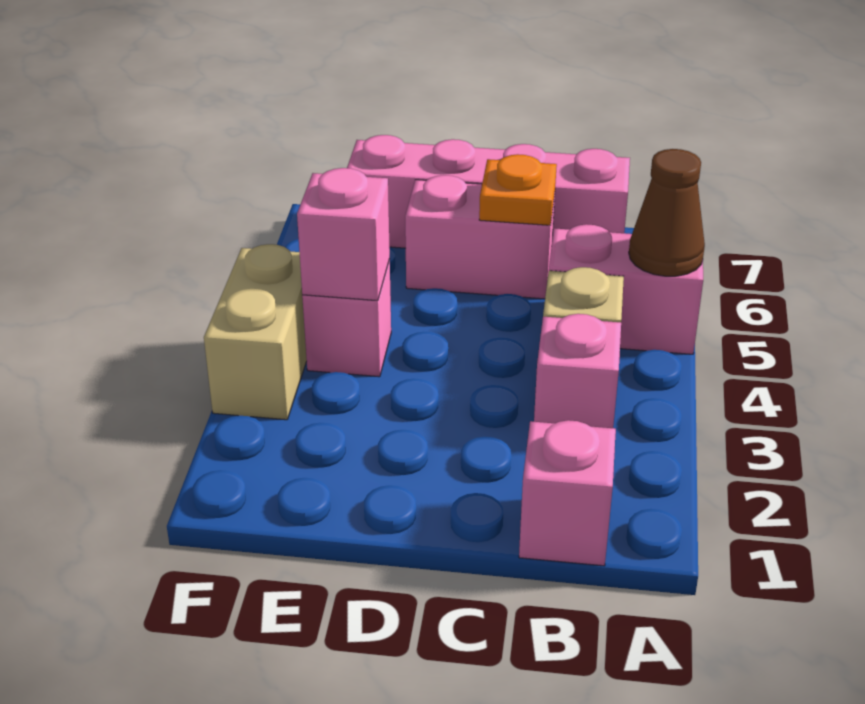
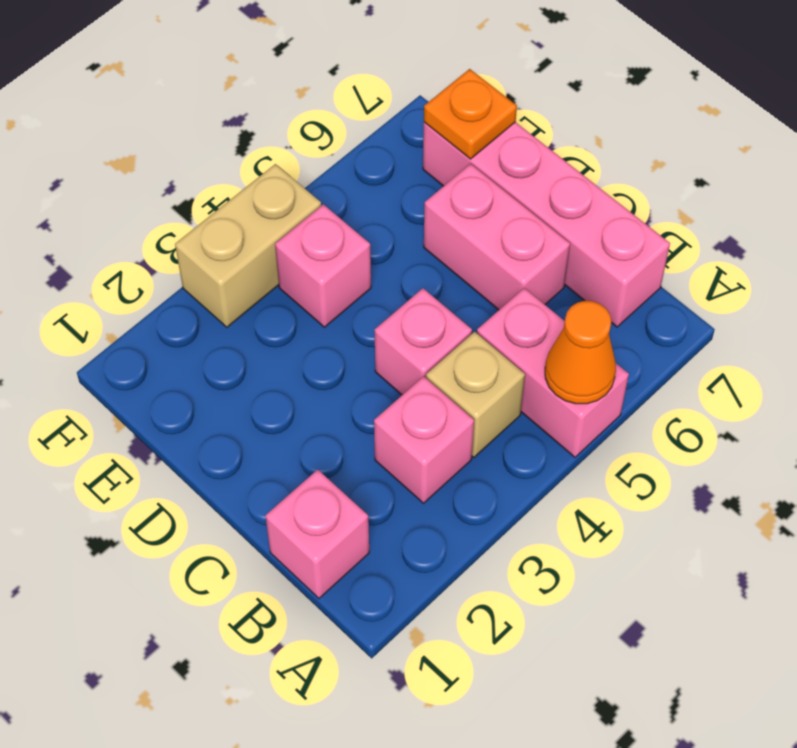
brown cone A5 level 2 -> orange cone A5 level 2
orange plate C6 level 2 -> orange plate E7 level 2
pink brick E4 level 2 -> pink brick C4 level 1

